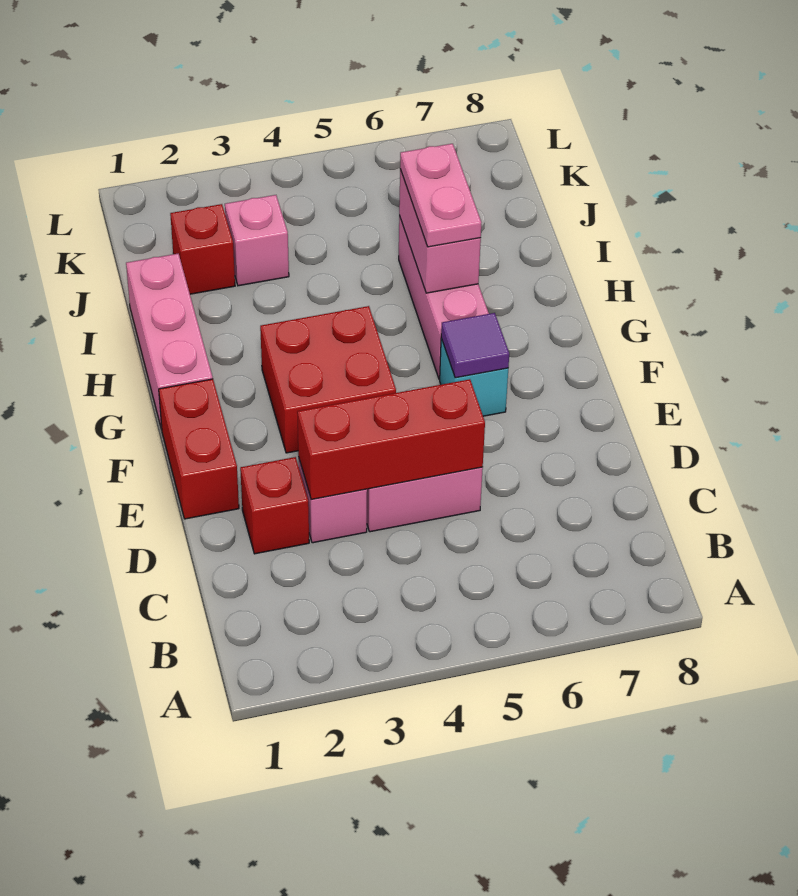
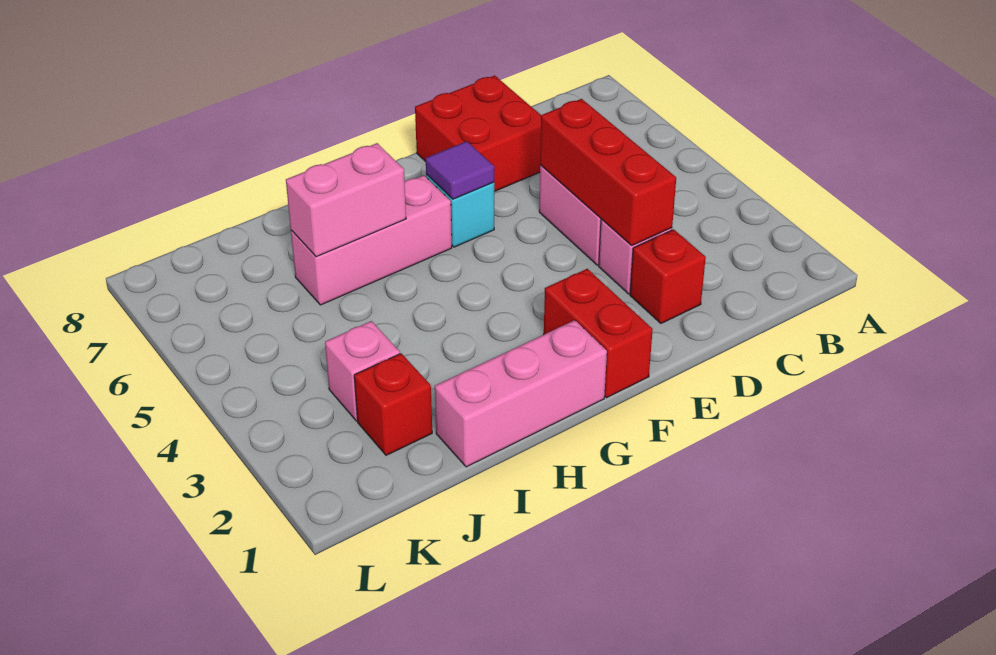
red brick E1:F1 level 1 -> red brick F1:F2 level 1
red brick F3:G4 level 1 -> red brick D7:E8 level 1
pink plate H6:I6 level 3 -> none

